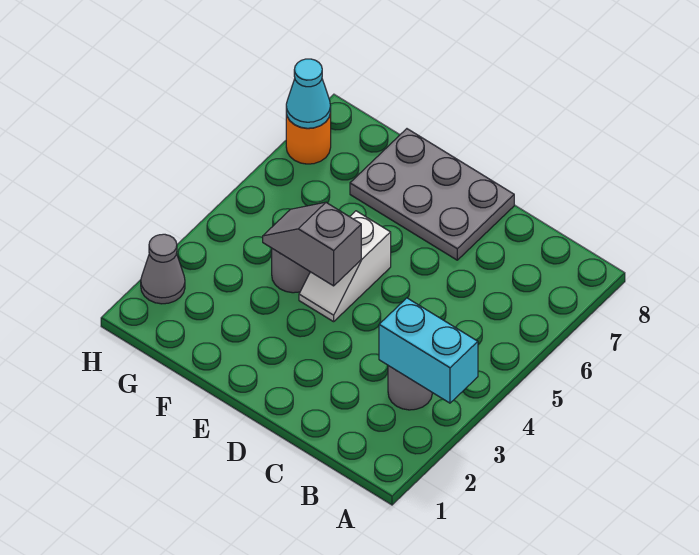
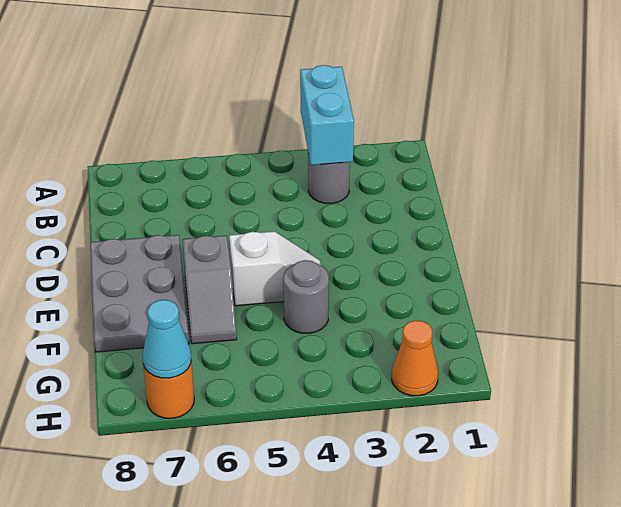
grey slope E4:F4 level 2 top E -> grey slope E6:F6 level 1 top E
grey cone H2 level 1 -> orange cone H2 level 1

